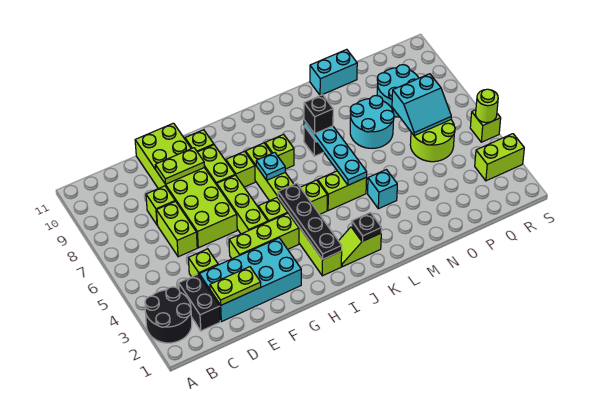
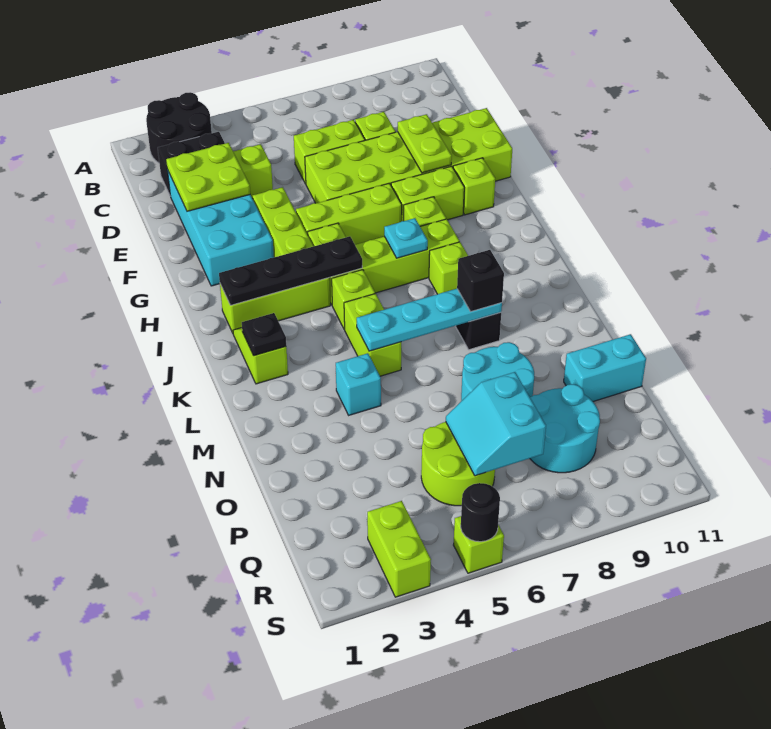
lime plate D2:E2 level 2 -> lime plate D2:E3 level 2
cyan brick N11:O11 level 1 -> cyan brick O10:O11 level 1
lime round brick S5 level 2 -> black round brick S5 level 2

